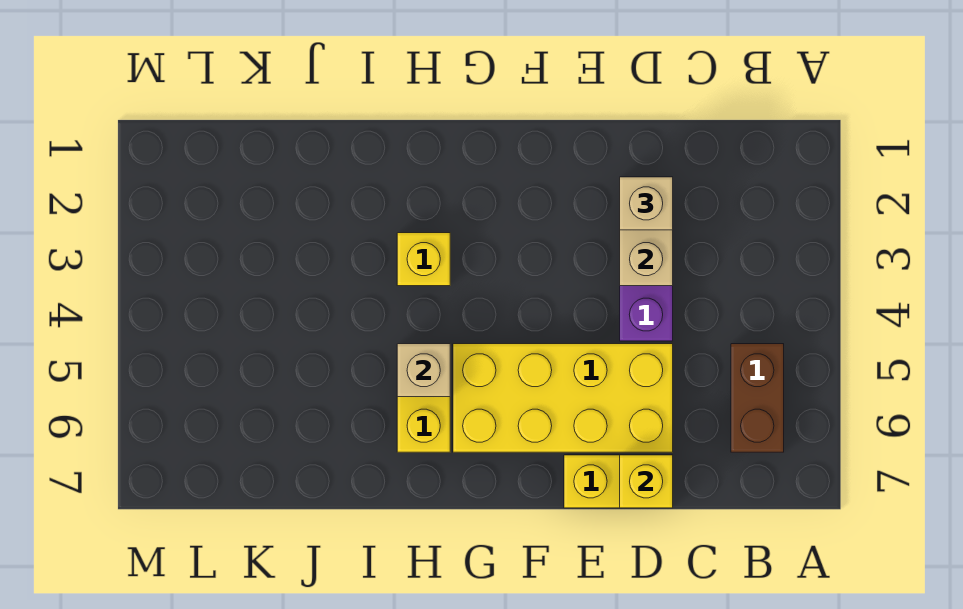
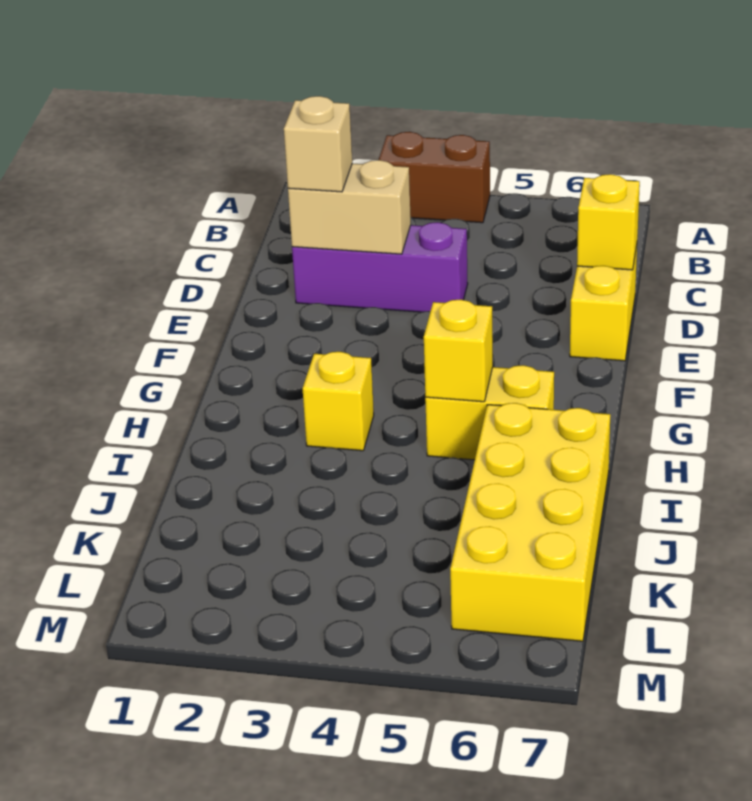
brown brick B5:B6 level 1 -> brown brick A3:A4 level 1
yellow brick D5:G6 level 1 -> yellow brick I6:L7 level 1
tan brick H5 level 2 -> yellow brick H5 level 2

